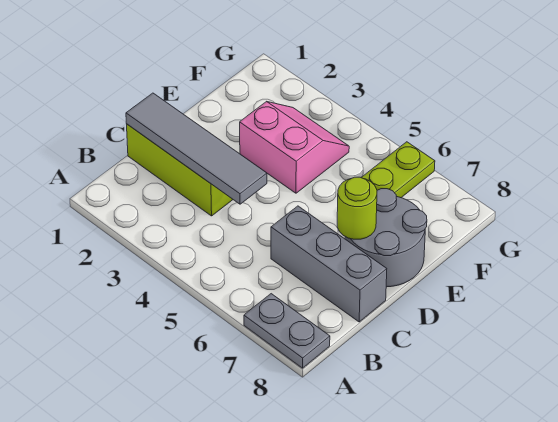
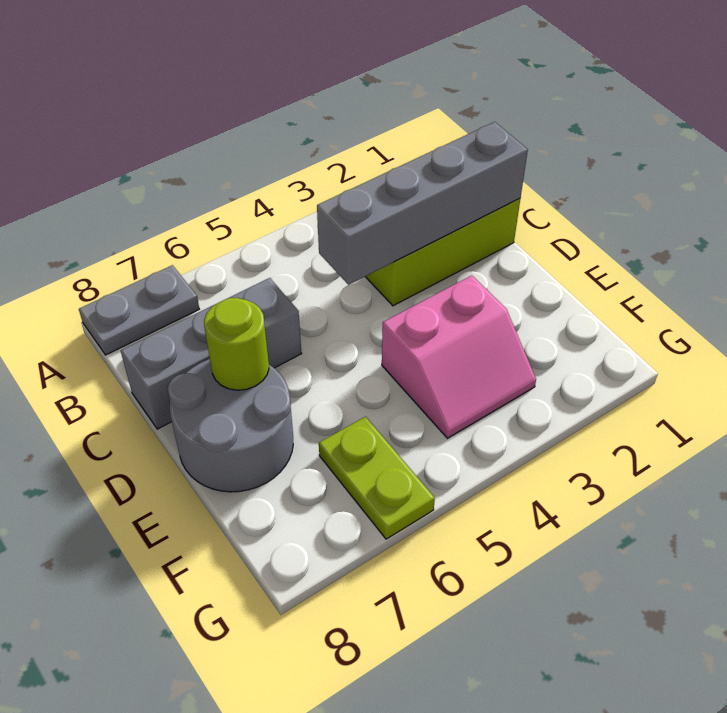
grey tile C1:C4 level 2 -> grey brick C1:C4 level 2

